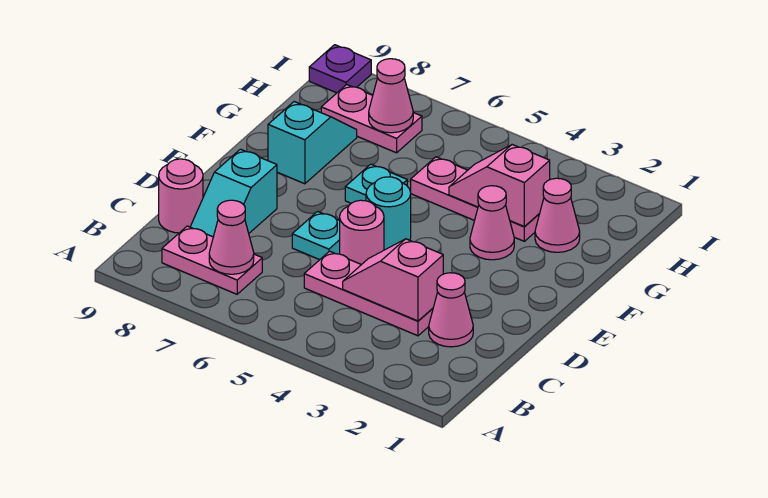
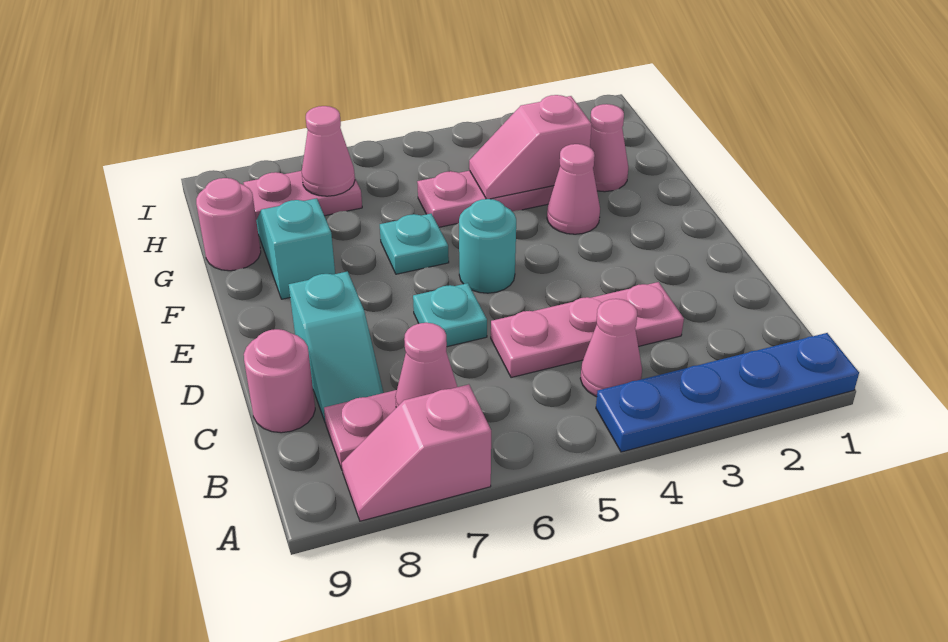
none -> blue plate A1:A4 level 1
pink cone C2 level 1 -> pink cone B4 level 1
pink slope C3:C4 level 2 top 3 -> pink slope A7:A8 level 1 top 7
pink round brick D5 level 1 -> pink round brick G9 level 1
purple plate I9 level 1 -> none

